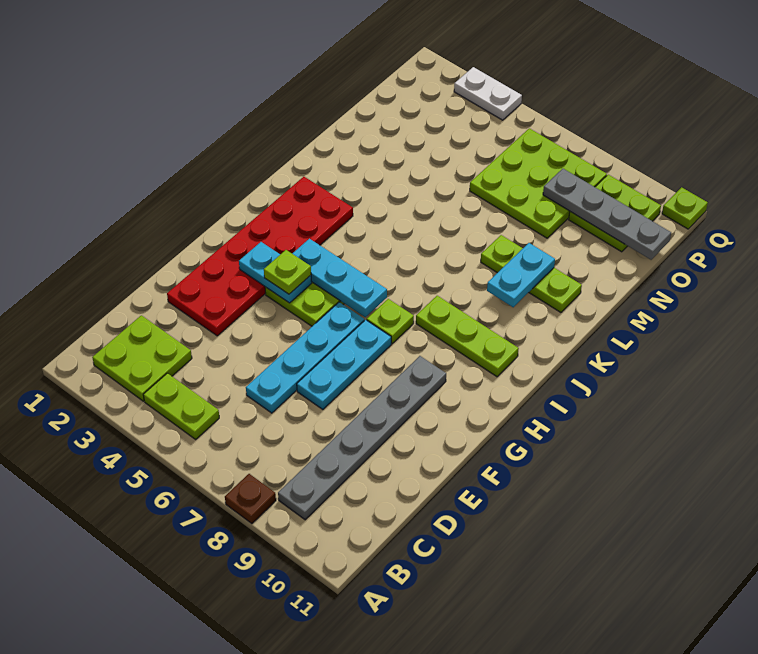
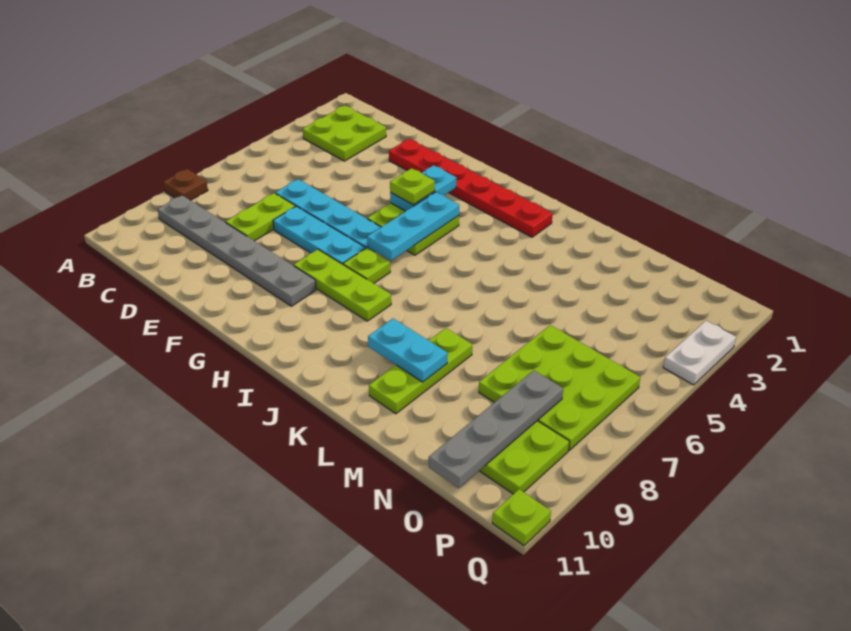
lime plate B4:B5 level 1 -> lime plate D7:D8 level 1
red plate E2:J3 level 1 -> red plate E2:J2 level 1
lime plate I8:I10 level 1 -> lime plate G8:I8 level 1

